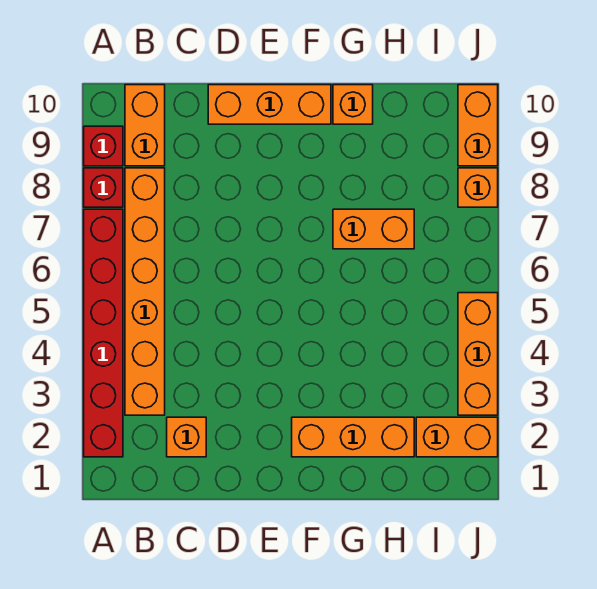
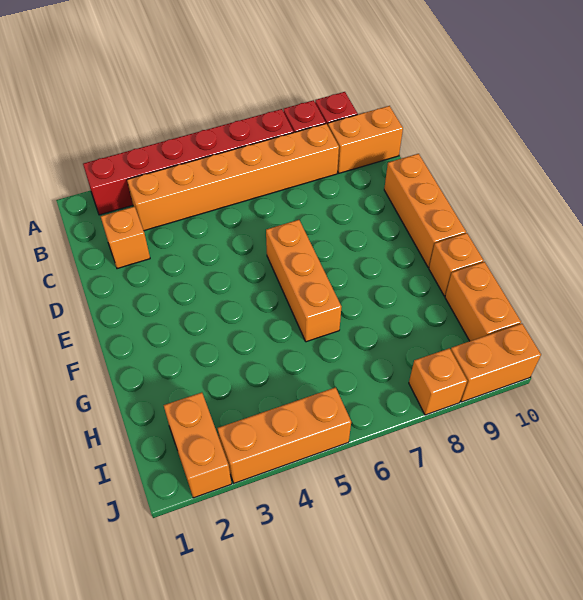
orange brick F2:H2 level 1 -> orange brick E6:G6 level 1
orange brick G7:H7 level 1 -> orange brick H10:I10 level 1

